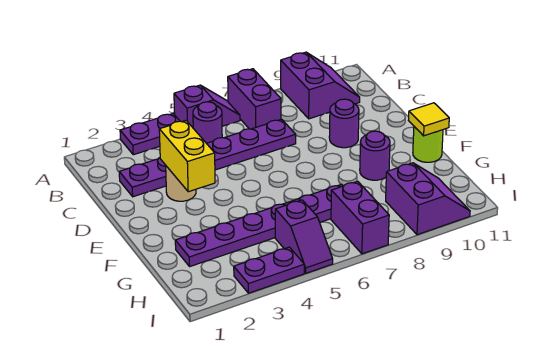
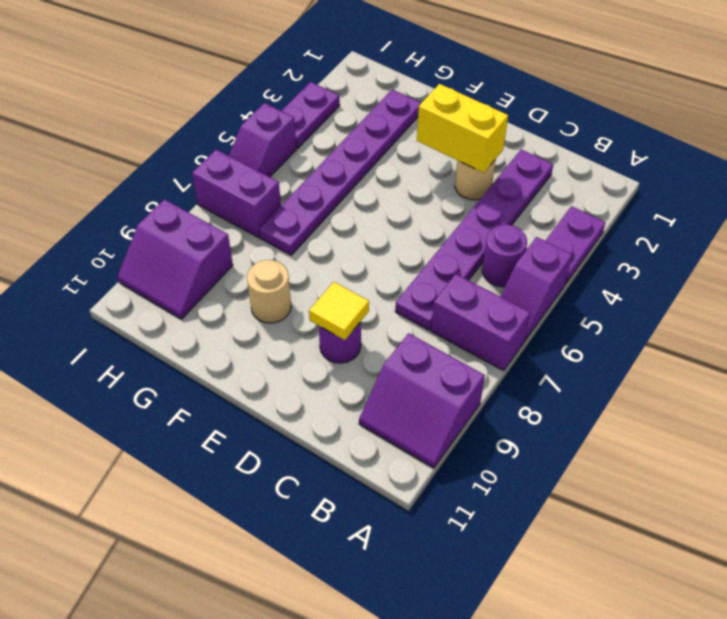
purple round brick F9 level 1 -> tan round brick F9 level 1
lime round brick F11 level 1 -> none
yellow tile F11 level 2 -> yellow tile D9 level 2
purple slope H5:I5 level 1 top H -> purple slope I5:I6 level 1 top 5

